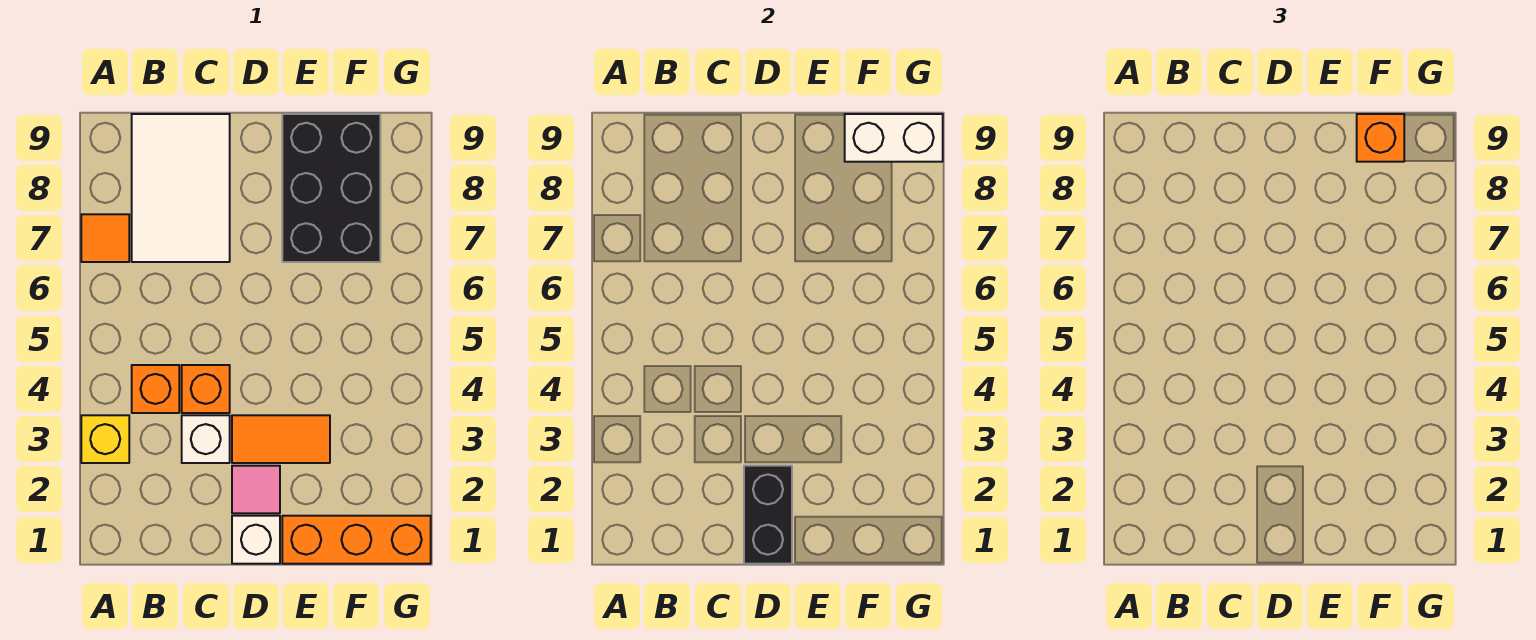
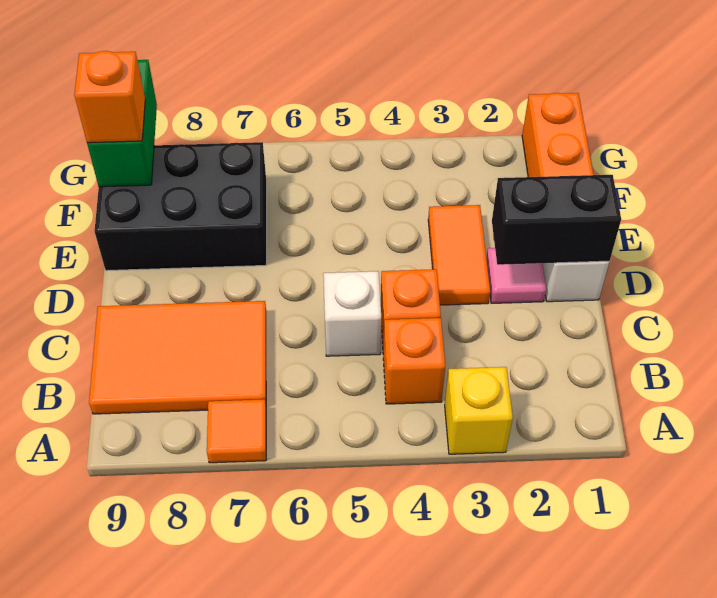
white tile B7:C9 level 1 -> orange tile B7:C9 level 1
white brick C3 level 1 -> white brick C5 level 1
white brick F9:G9 level 2 -> green brick F9:G9 level 2

